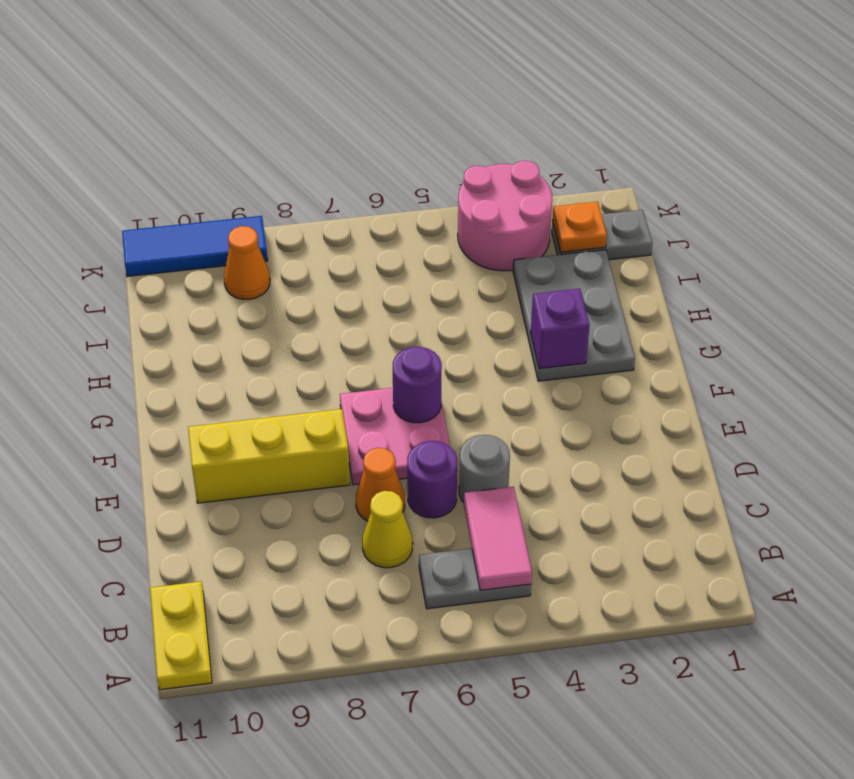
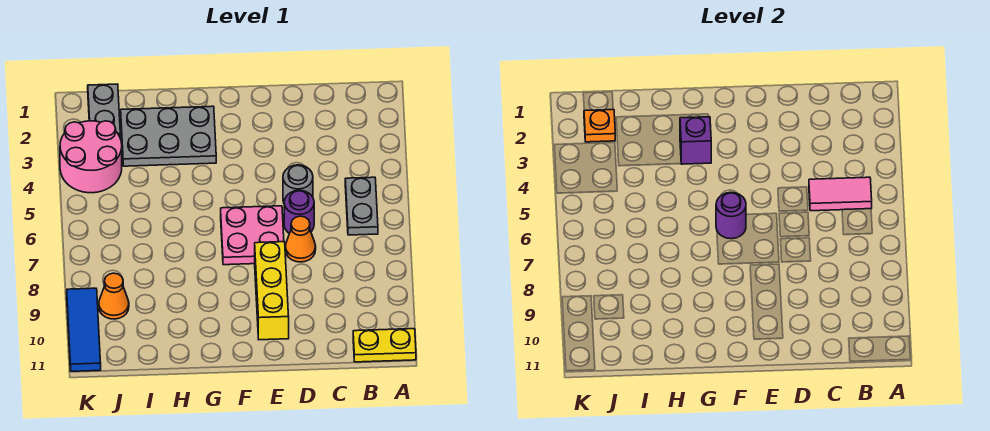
yellow cone C7 level 1 -> none

